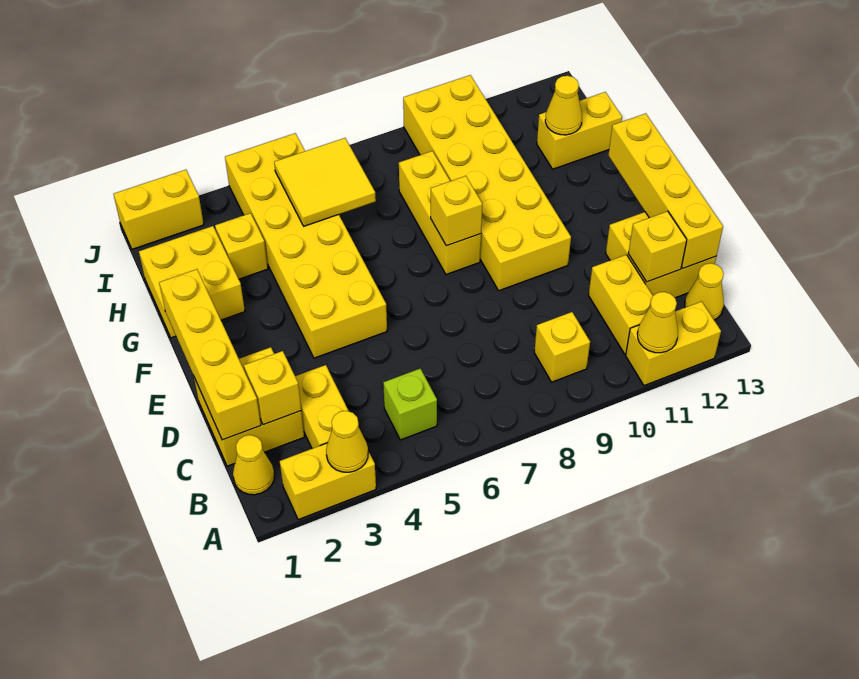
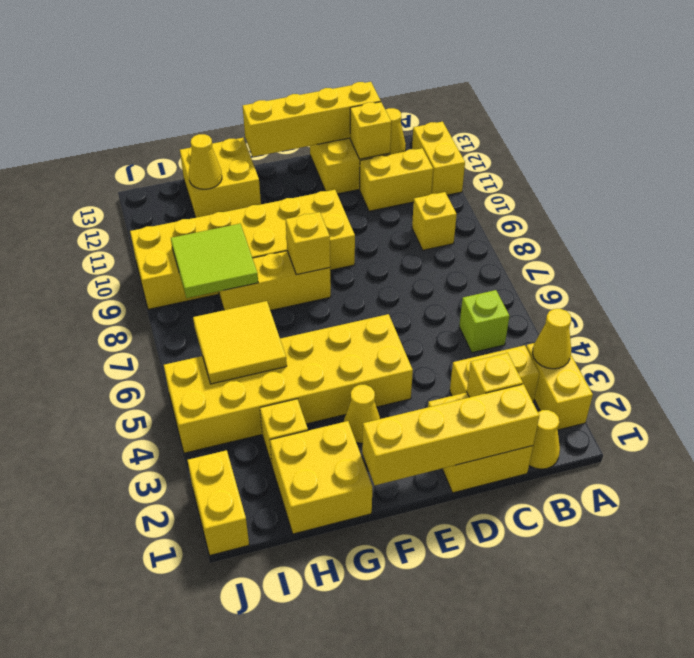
yellow cone A11 level 2 -> yellow cone F3 level 1
none -> lime tile H8:I9 level 2
yellow brick H12:H13 level 1 -> yellow brick G12:H13 level 1

